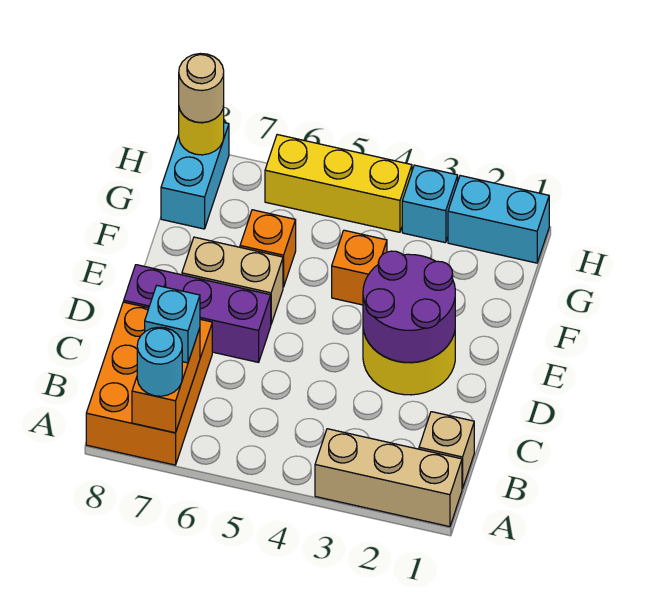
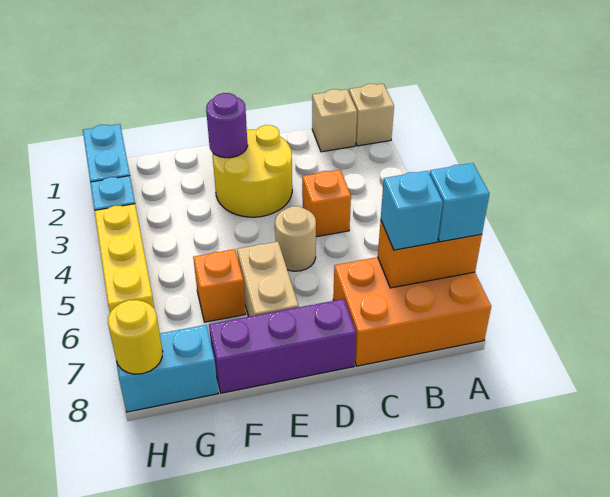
tan brick A1:A3 level 1 -> tan brick A1 level 1
cyan round brick A7 level 3 -> cyan brick A7 level 3
purple round brick D2:E3 level 2 -> purple round brick E2 level 2
purple brick D6:D8 level 1 -> purple brick D8:F8 level 1
orange brick F4 level 1 -> orange brick C4 level 1
tan round brick H8 level 3 -> tan round brick D5 level 1

